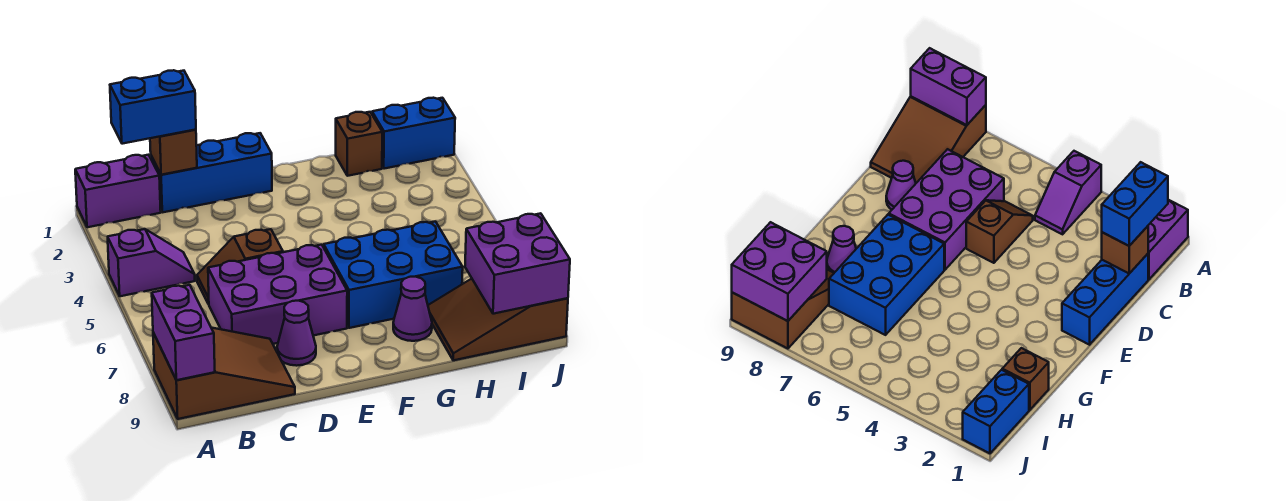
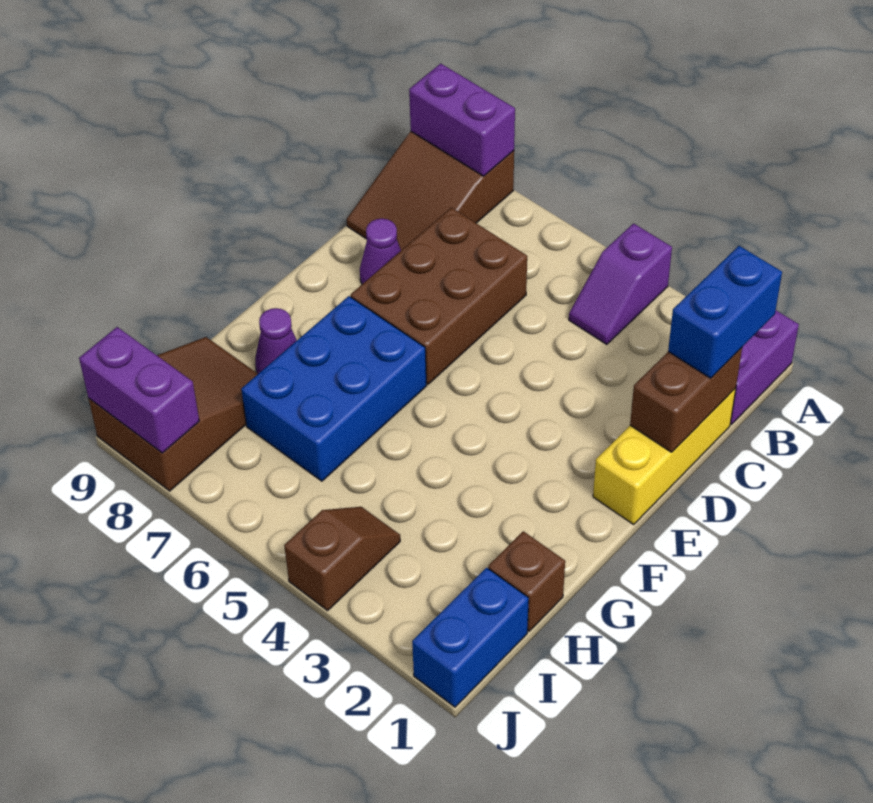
blue brick C1:E1 level 1 -> yellow brick C1:E1 level 1
brown brick C1 level 2 -> brown brick C1:D1 level 2
brown slope C5:D5 level 1 top D -> brown slope I4:J4 level 1 top J
purple brick C6:E7 level 1 -> brown brick C6:E7 level 1
purple brick I8:J9 level 2 -> purple brick J8:J9 level 2

